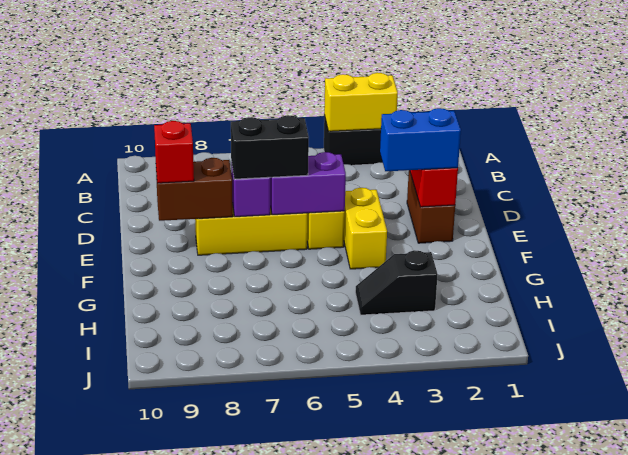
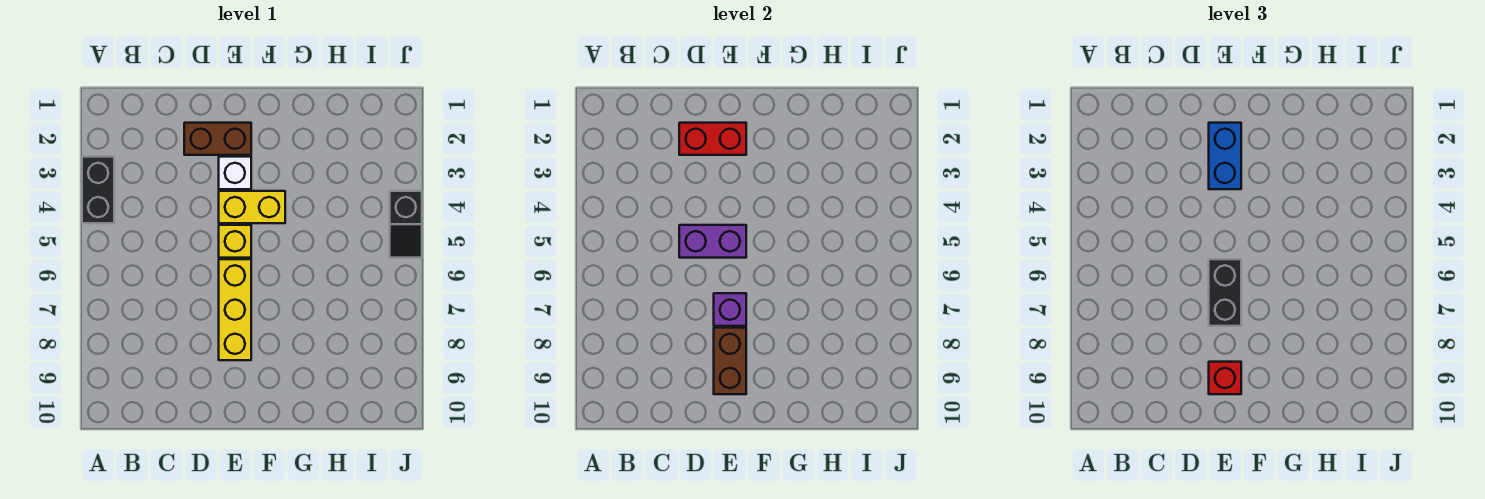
yellow brick A3:A4 level 2 -> none
none -> white brick E3 level 1
purple brick E5:E6 level 2 -> purple brick D5:E5 level 2
black slope H3:H4 level 1 top 3 -> black slope J4:J5 level 1 top 4

